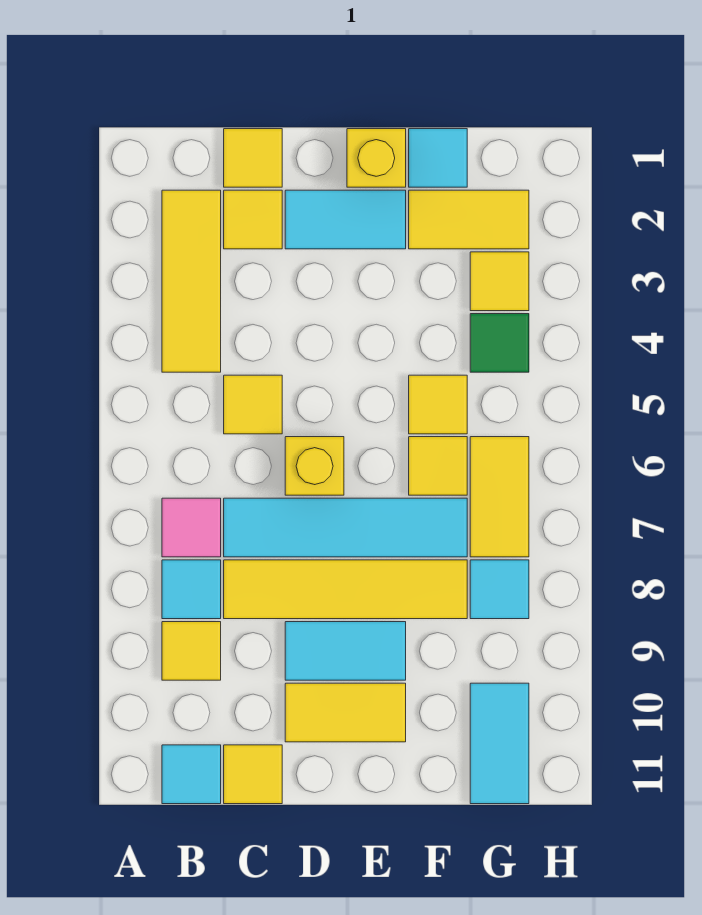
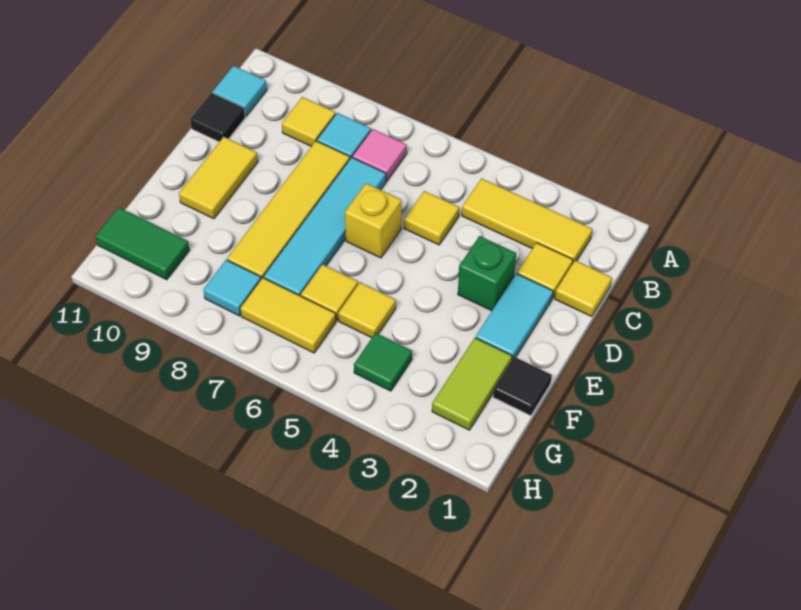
yellow tile C11 level 1 -> black tile C11 level 1
none -> green brick D3 level 1
cyan tile D9:E9 level 1 -> none
yellow brick E1 level 1 -> none
cyan tile F1 level 1 -> black tile F1 level 1
yellow tile F2:G2 level 1 -> lime tile F2:G2 level 1
yellow tile G3 level 1 -> none
cyan tile G10:G11 level 1 -> green tile G10:G11 level 1

